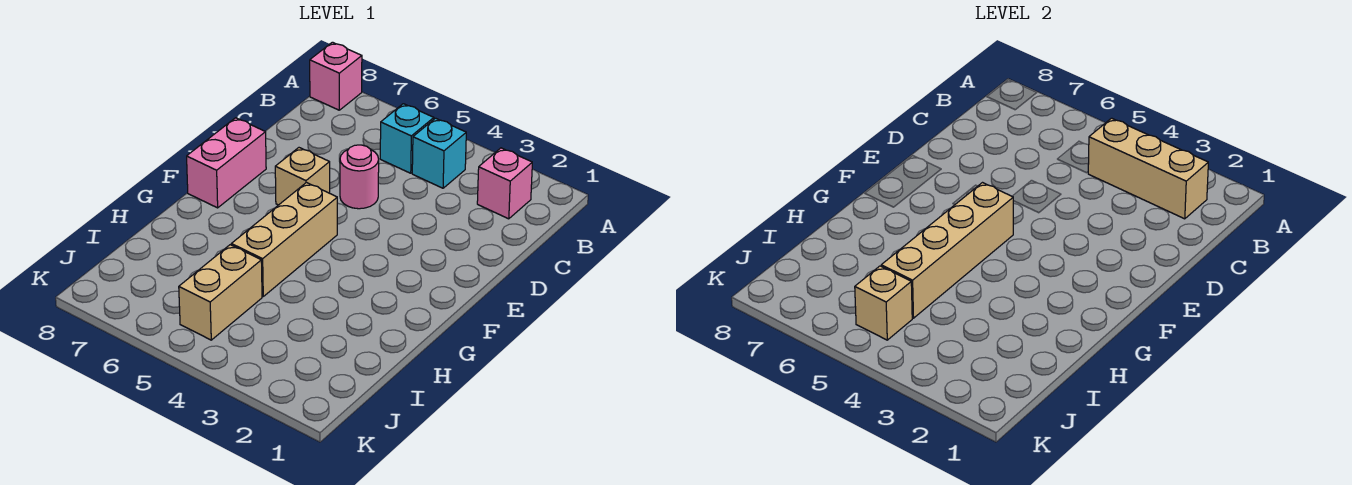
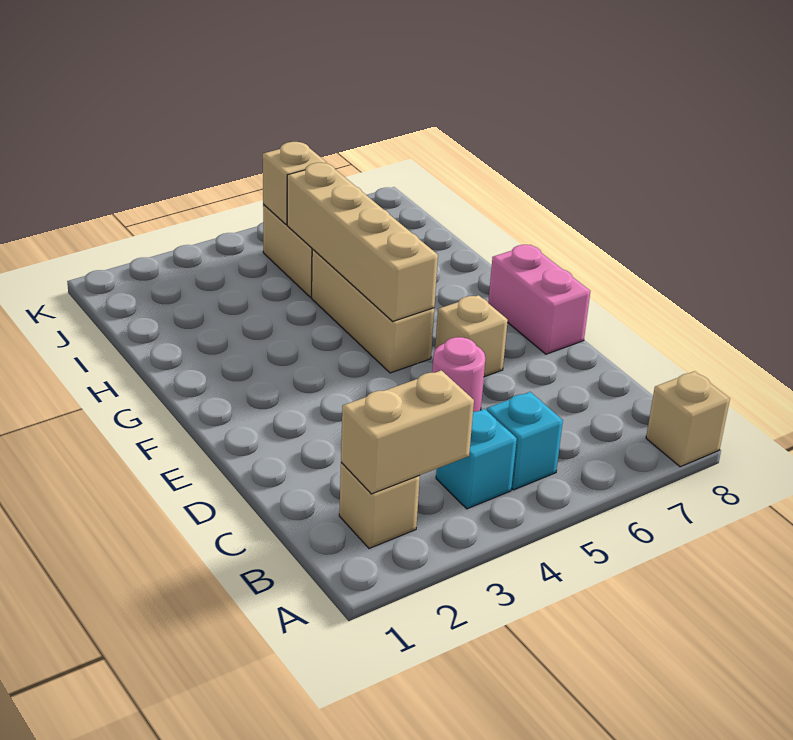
pink brick A8 level 1 -> tan brick A8 level 1
pink brick B2 level 1 -> tan brick B2 level 1
tan brick B2:B4 level 2 -> tan brick B2:B3 level 2

